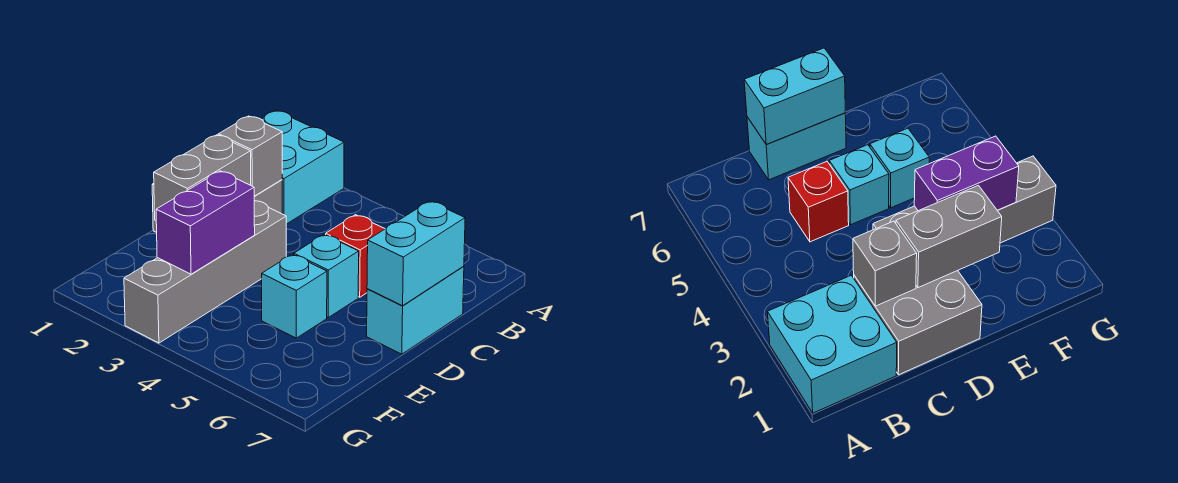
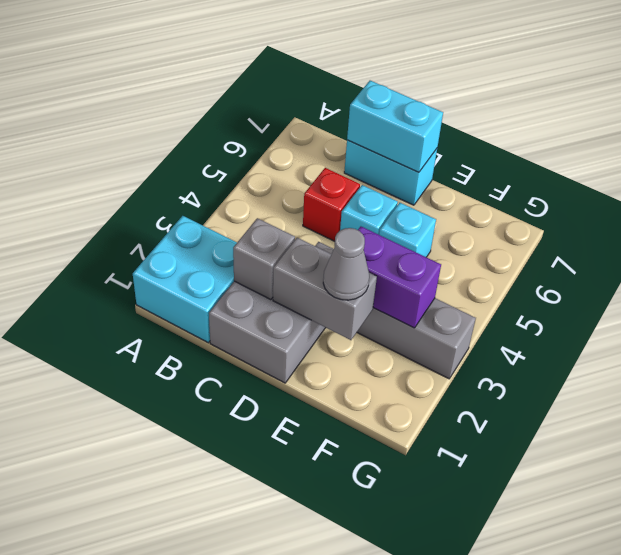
none -> grey cone E2 level 3

